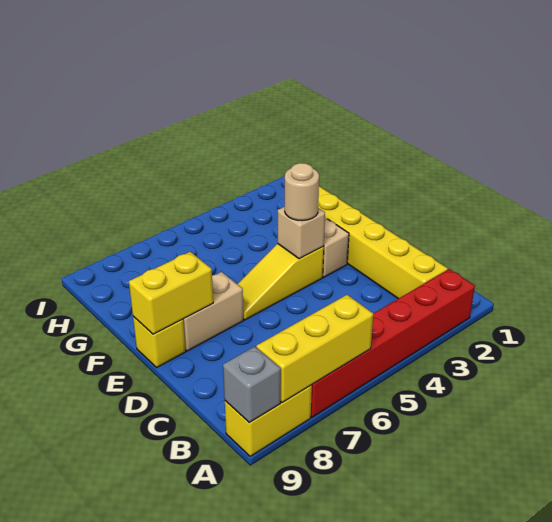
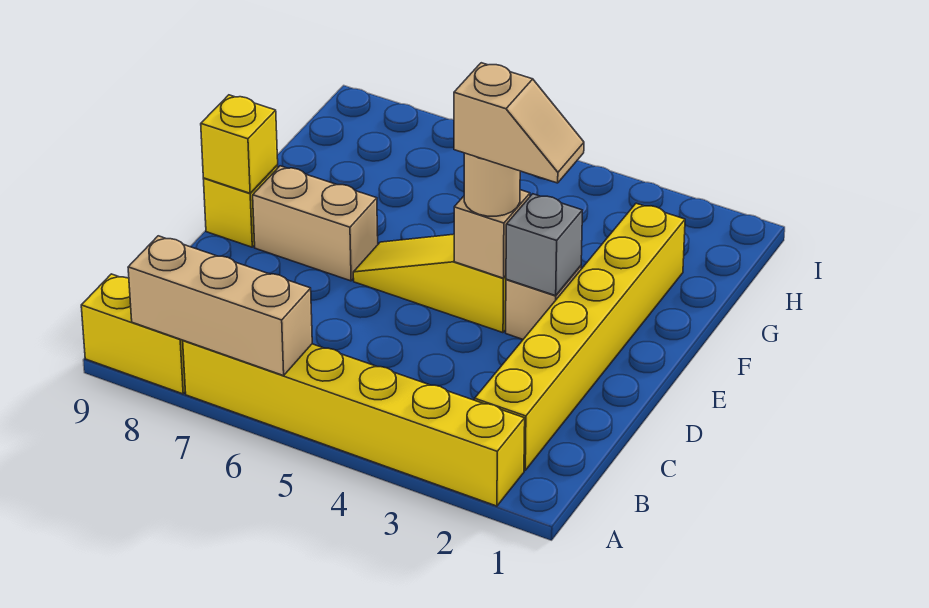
red brick A2:A7 level 1 -> yellow brick A2:A7 level 1
yellow brick A6:A8 level 2 -> tan brick A6:A8 level 2
grey brick A9 level 2 -> grey brick E3 level 2
none -> tan slope E3:E4 level 4 top 4
yellow brick E8:E9 level 2 -> yellow brick E9 level 2

